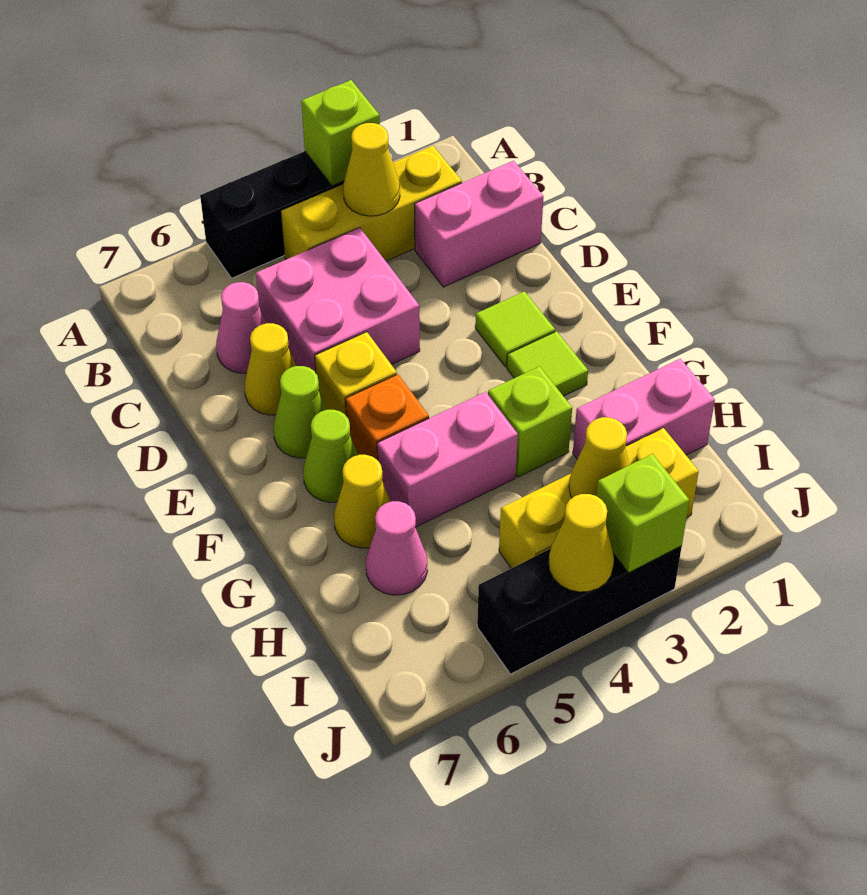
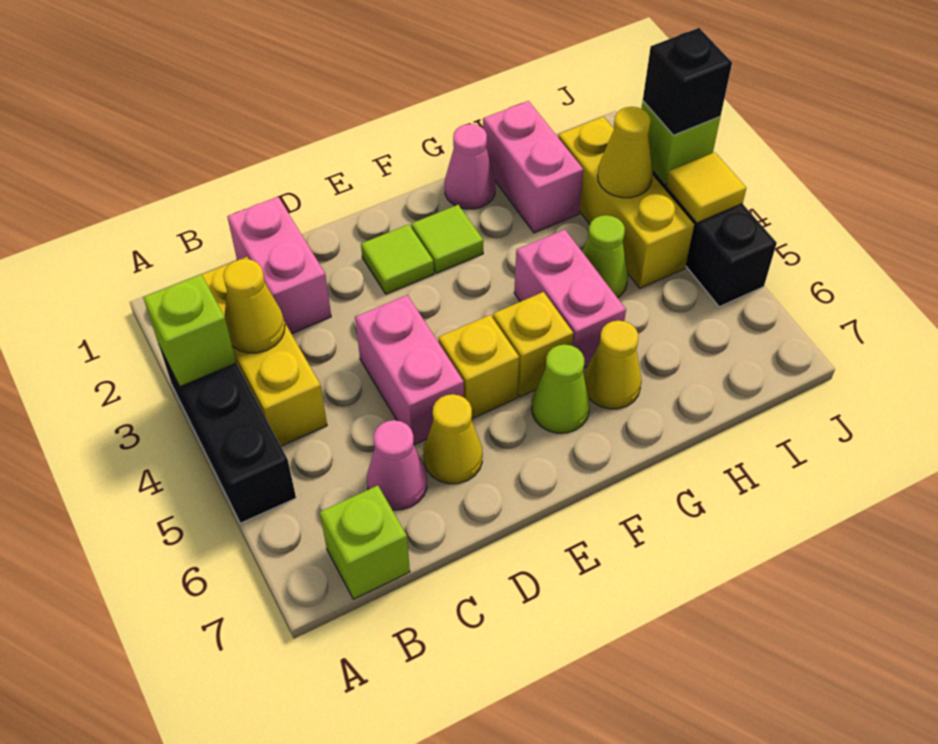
pink brick C4:D5 level 1 -> pink brick D4:D5 level 1
lime cone E6 level 1 -> lime cone H4 level 1
orange brick F5 level 1 -> yellow brick F5 level 1
lime brick G3 level 1 -> lime brick B7 level 1
pink cone H6 level 1 -> pink cone G1 level 1
none -> black brick J3 level 3
yellow cone J4 level 2 -> yellow tile J4 level 2

